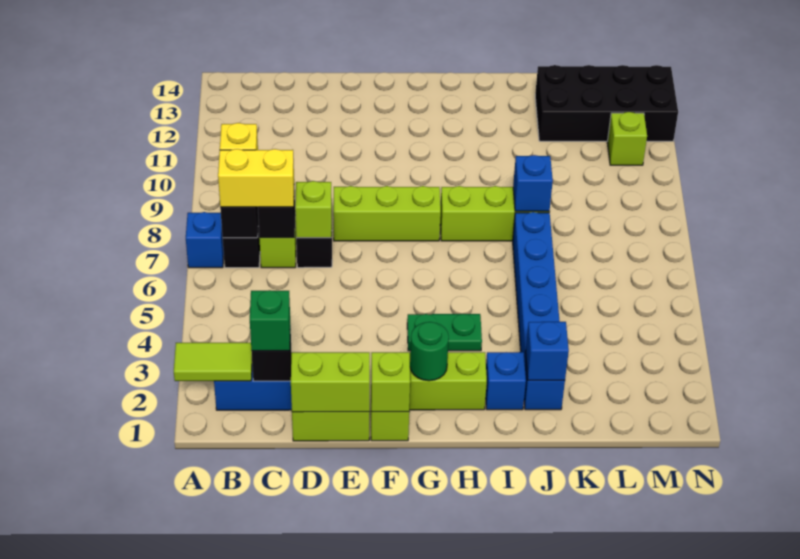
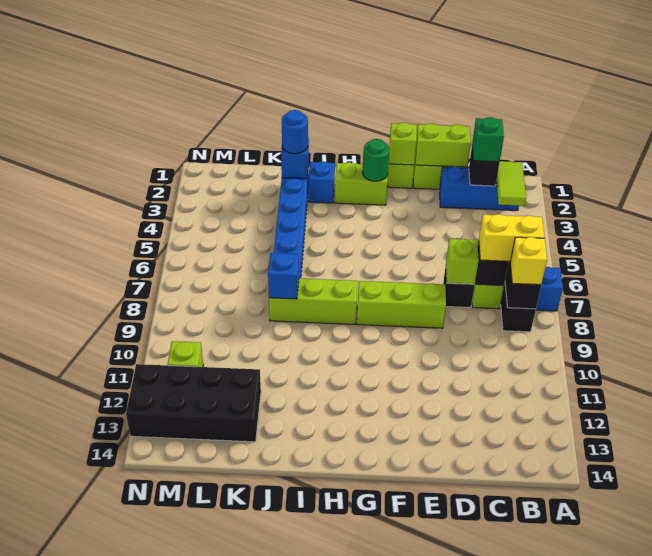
lime tile A2:B2 level 2 -> lime tile B2:B3 level 2
green plate G4:H4 level 1 -> none
none -> blue round brick J2 level 3

